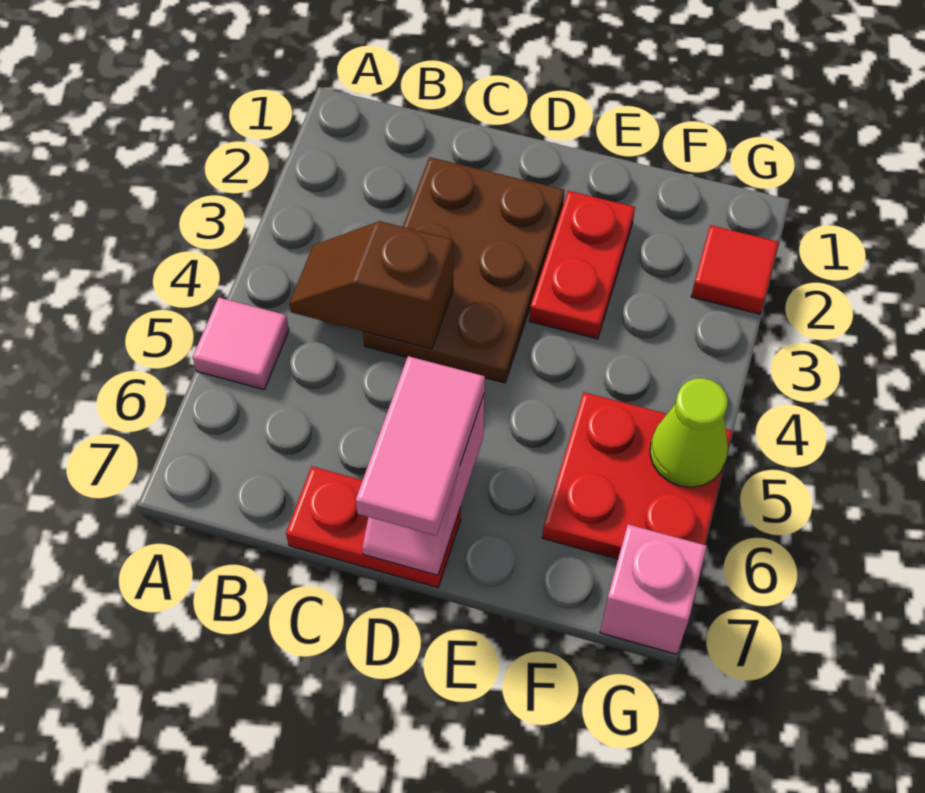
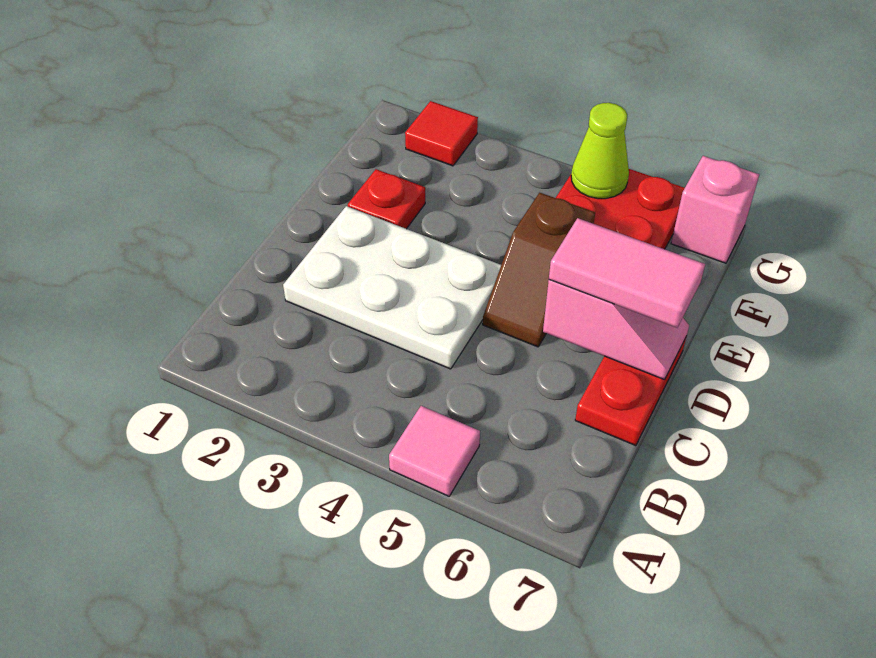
brown slope B4:C4 level 2 top C -> brown slope D5:E5 level 1 top E
brown plate C2:D4 level 1 -> white plate C2:D4 level 1
red plate E2:E3 level 1 -> red plate E2 level 1

